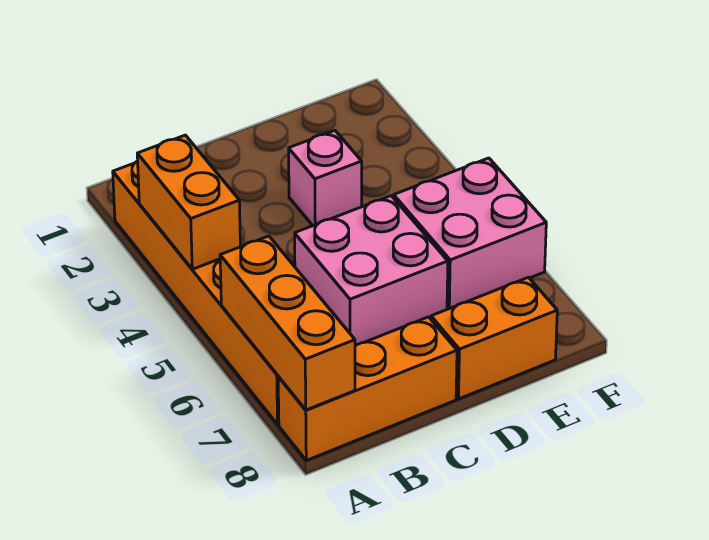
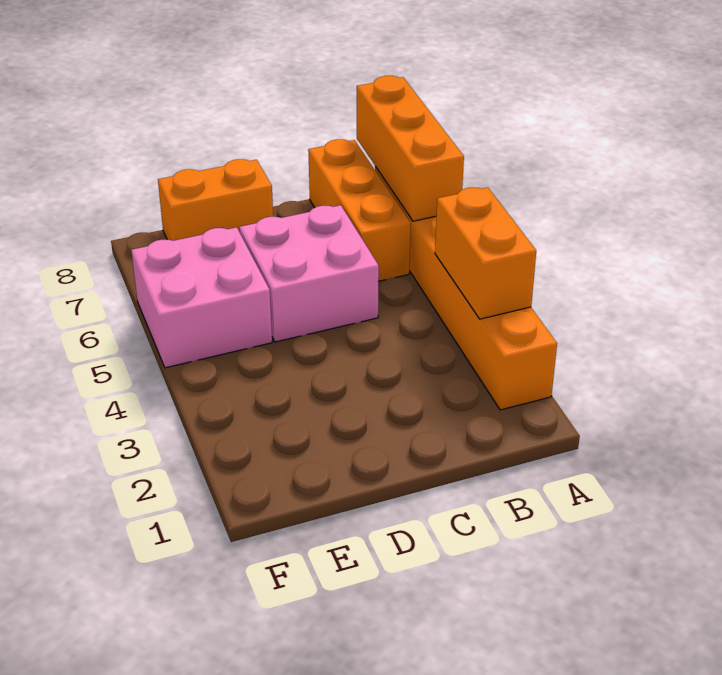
orange brick A8:C8 level 1 -> orange brick B6:B8 level 1
pink brick D3 level 1 -> none

